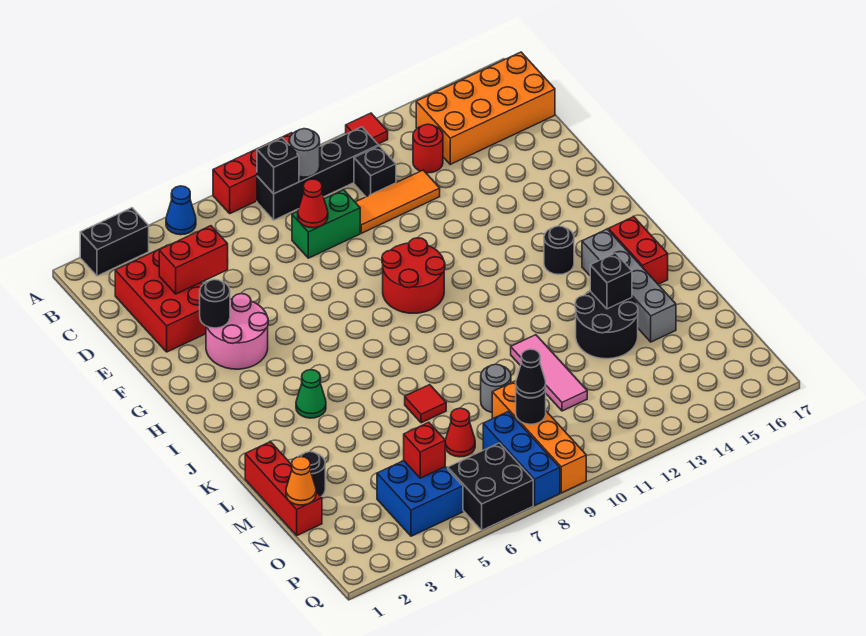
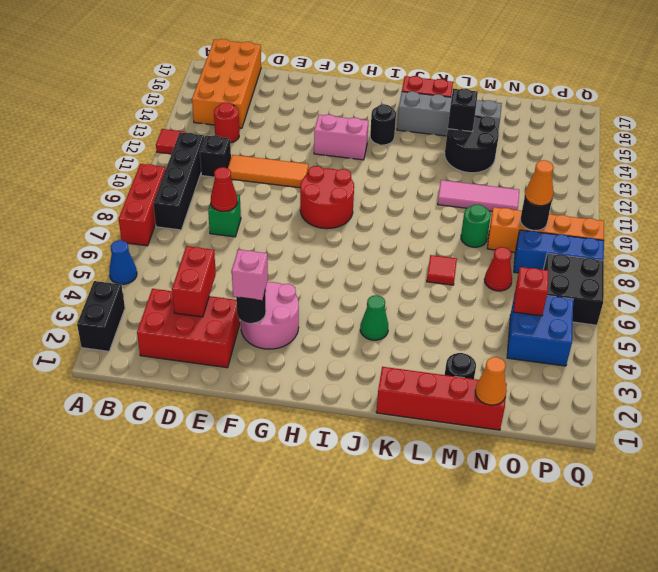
black brick B8 level 2 -> none
grey round brick B9 level 2 -> none
green brick D8:D9 level 1 -> green brick D8 level 1
orange tile D10:D12 level 1 -> orange tile D11:F11 level 1
none -> pink brick F3 level 3
none -> pink brick G13:H13 level 1
red brick L1:N1 level 1 -> red brick K1:N1 level 1
grey round brick M9 level 1 -> green round brick M9 level 1
black cone O9 level 3 -> orange cone O9 level 3

